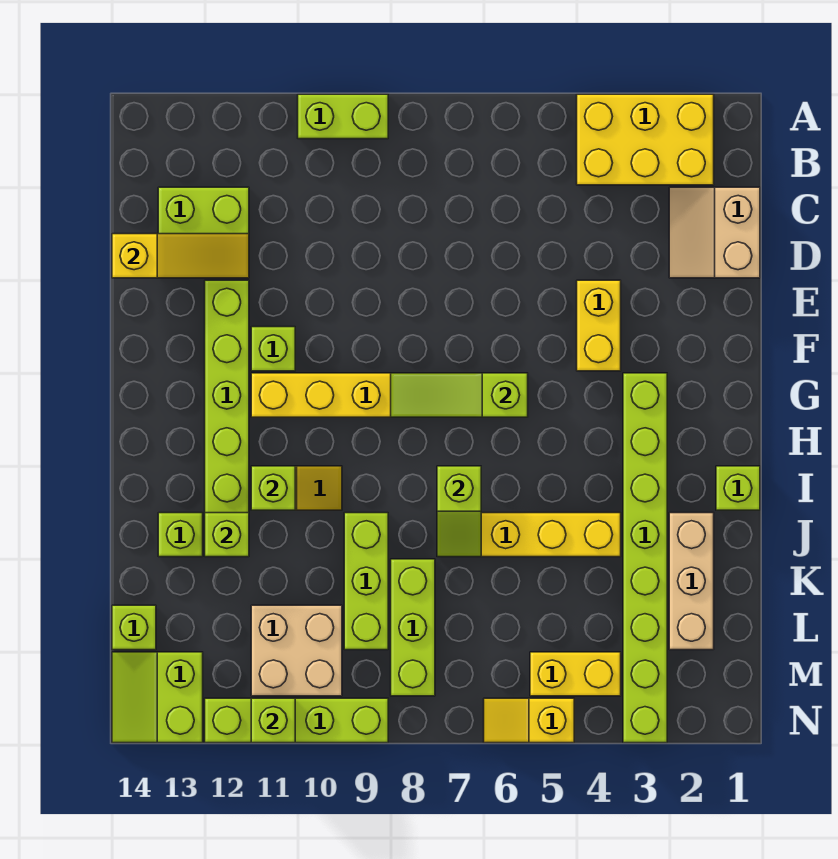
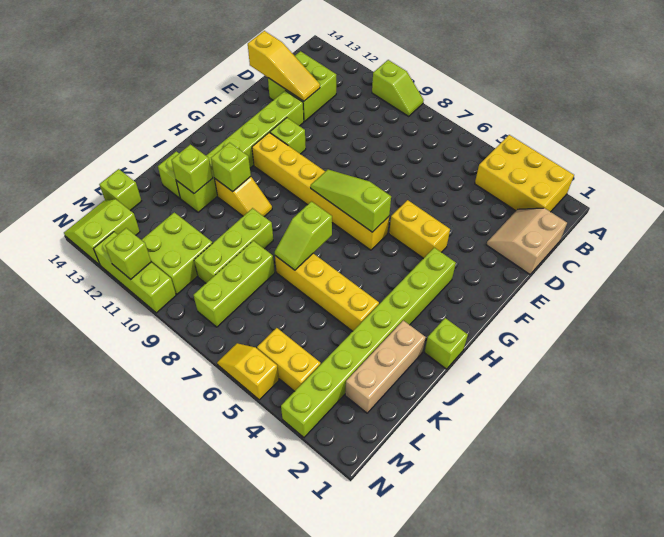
lime brick A9:A10 level 1 -> lime slope A9:A10 level 1 top 10
yellow brick E4:F4 level 1 -> yellow brick F4:F5 level 1
tan brick L10:M11 level 1 -> lime brick L10:M11 level 1
lime brick N9:N12 level 1 -> lime brick N10:N12 level 1

